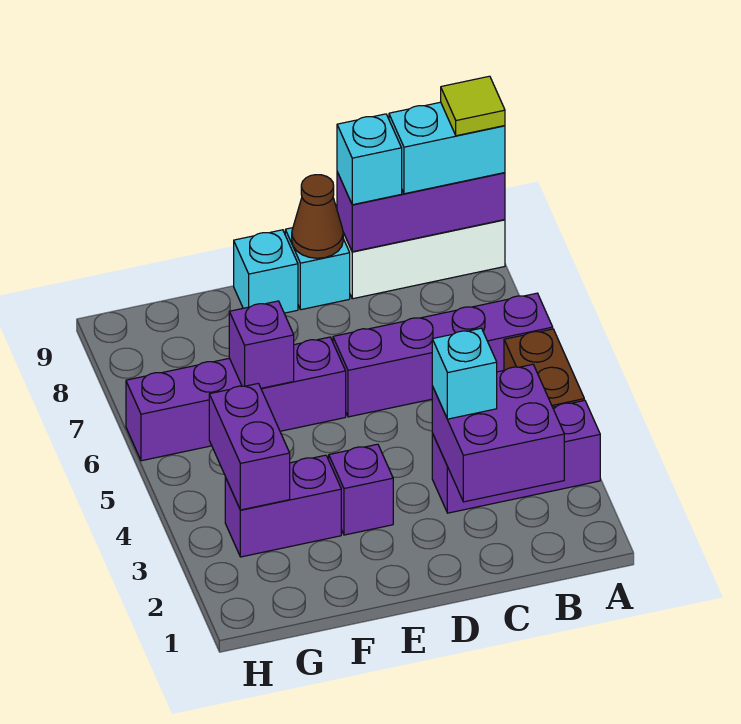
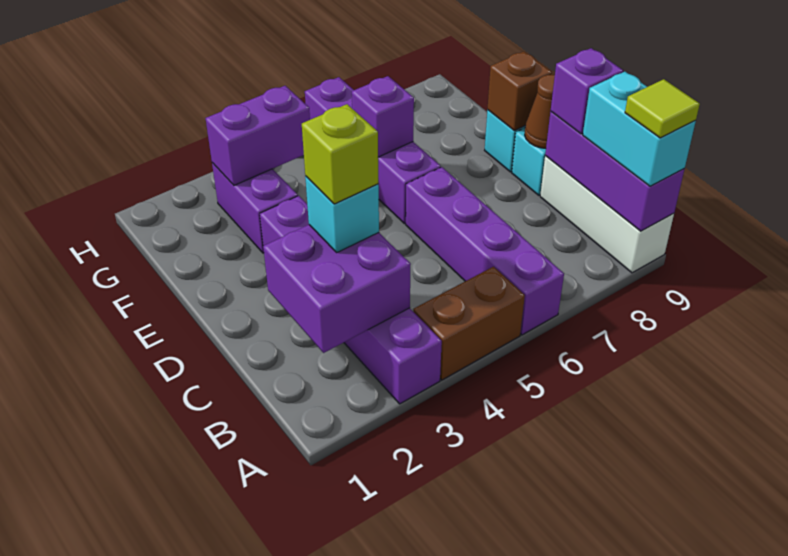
none -> lime brick C3 level 4
cyan brick C9 level 3 -> purple brick C9 level 3
none -> brown brick E9 level 2

